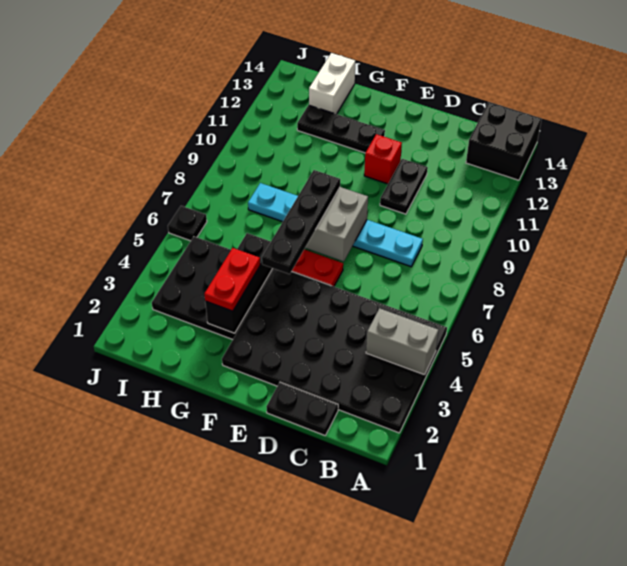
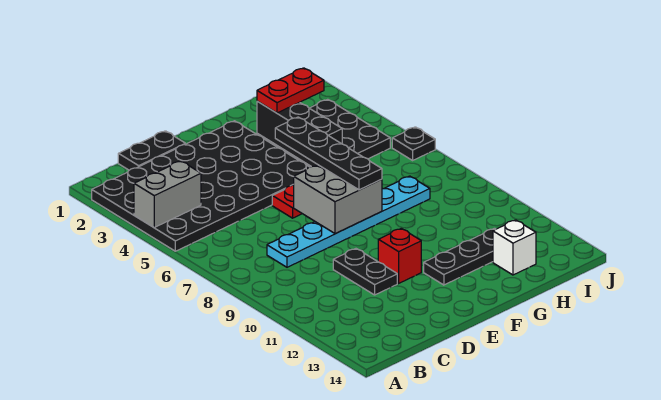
black brick A13:B14 level 1 -> none
red plate G3:G4 level 3 -> red plate G3:H3 level 3
white brick H13:H14 level 1 -> white brick H13 level 1

